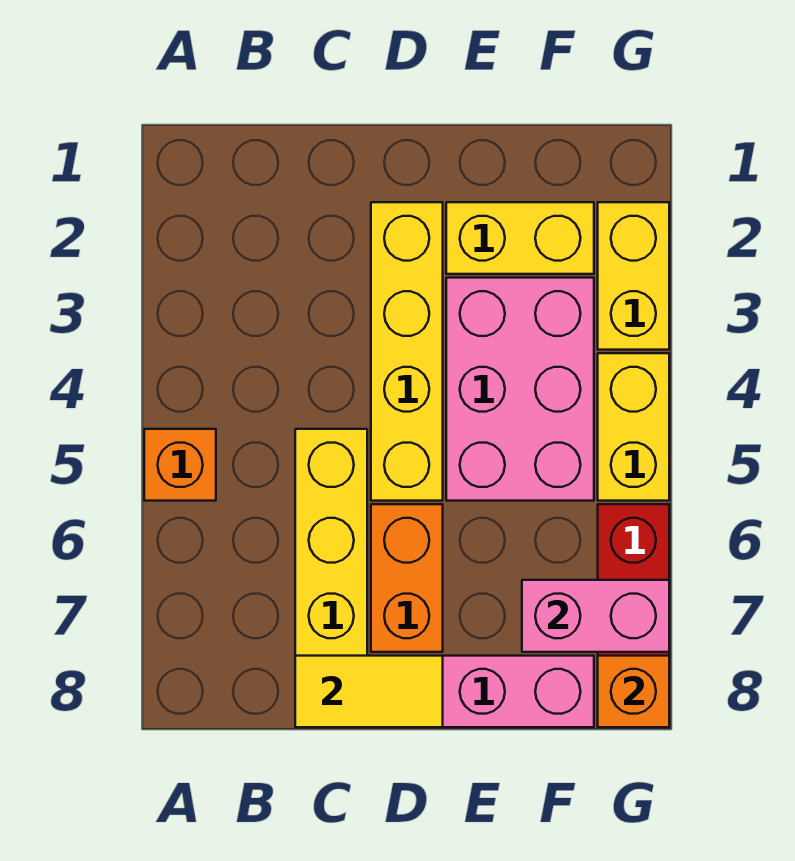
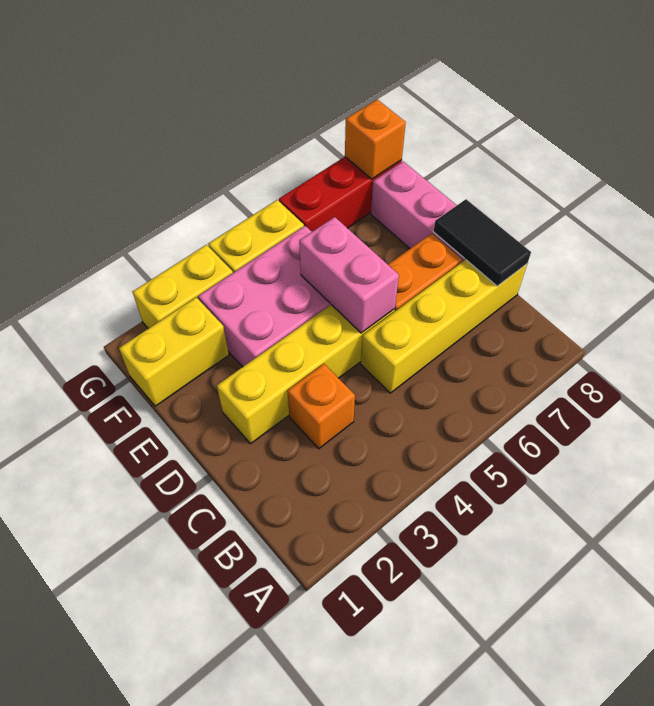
orange brick A5 level 1 -> orange brick C3 level 1
yellow tile C8:D8 level 2 -> black tile C8:D8 level 2
yellow brick E2:F2 level 1 -> yellow brick F1:F2 level 1
pink brick F7:G7 level 2 -> pink brick D5:E5 level 2

